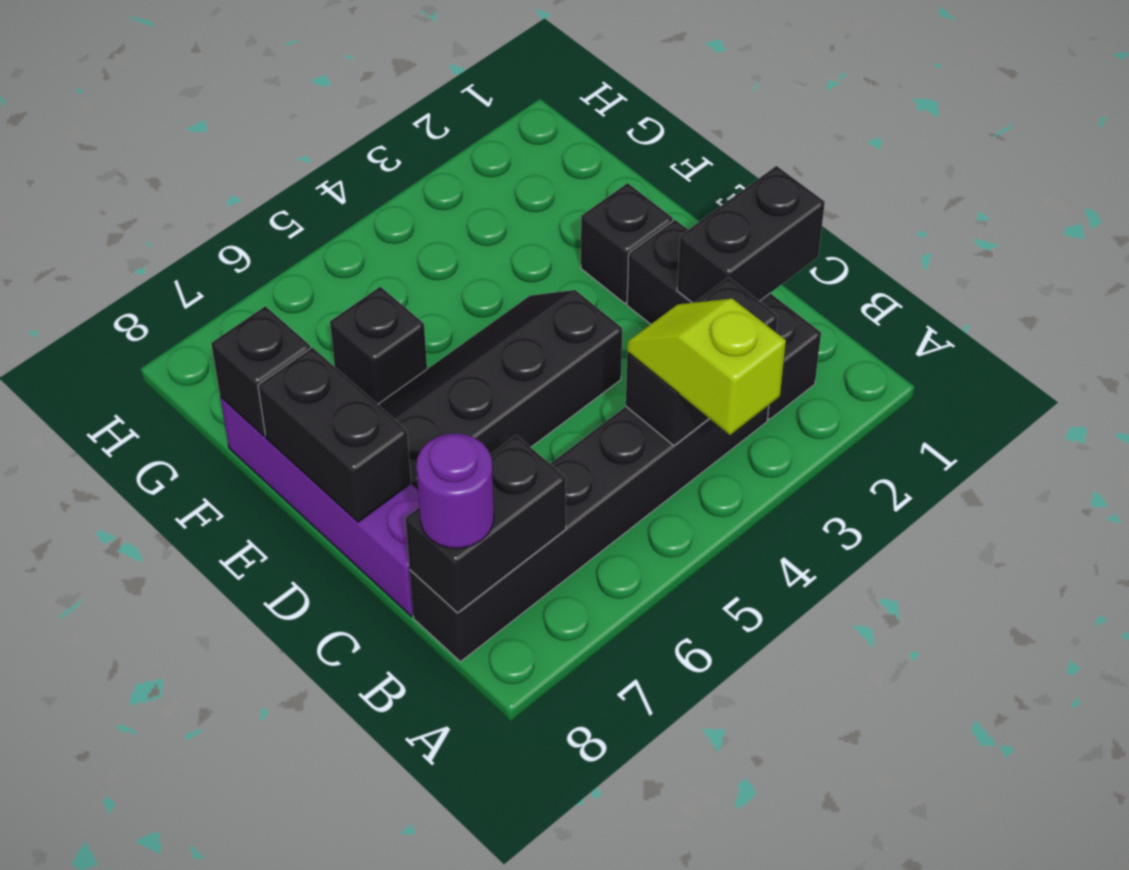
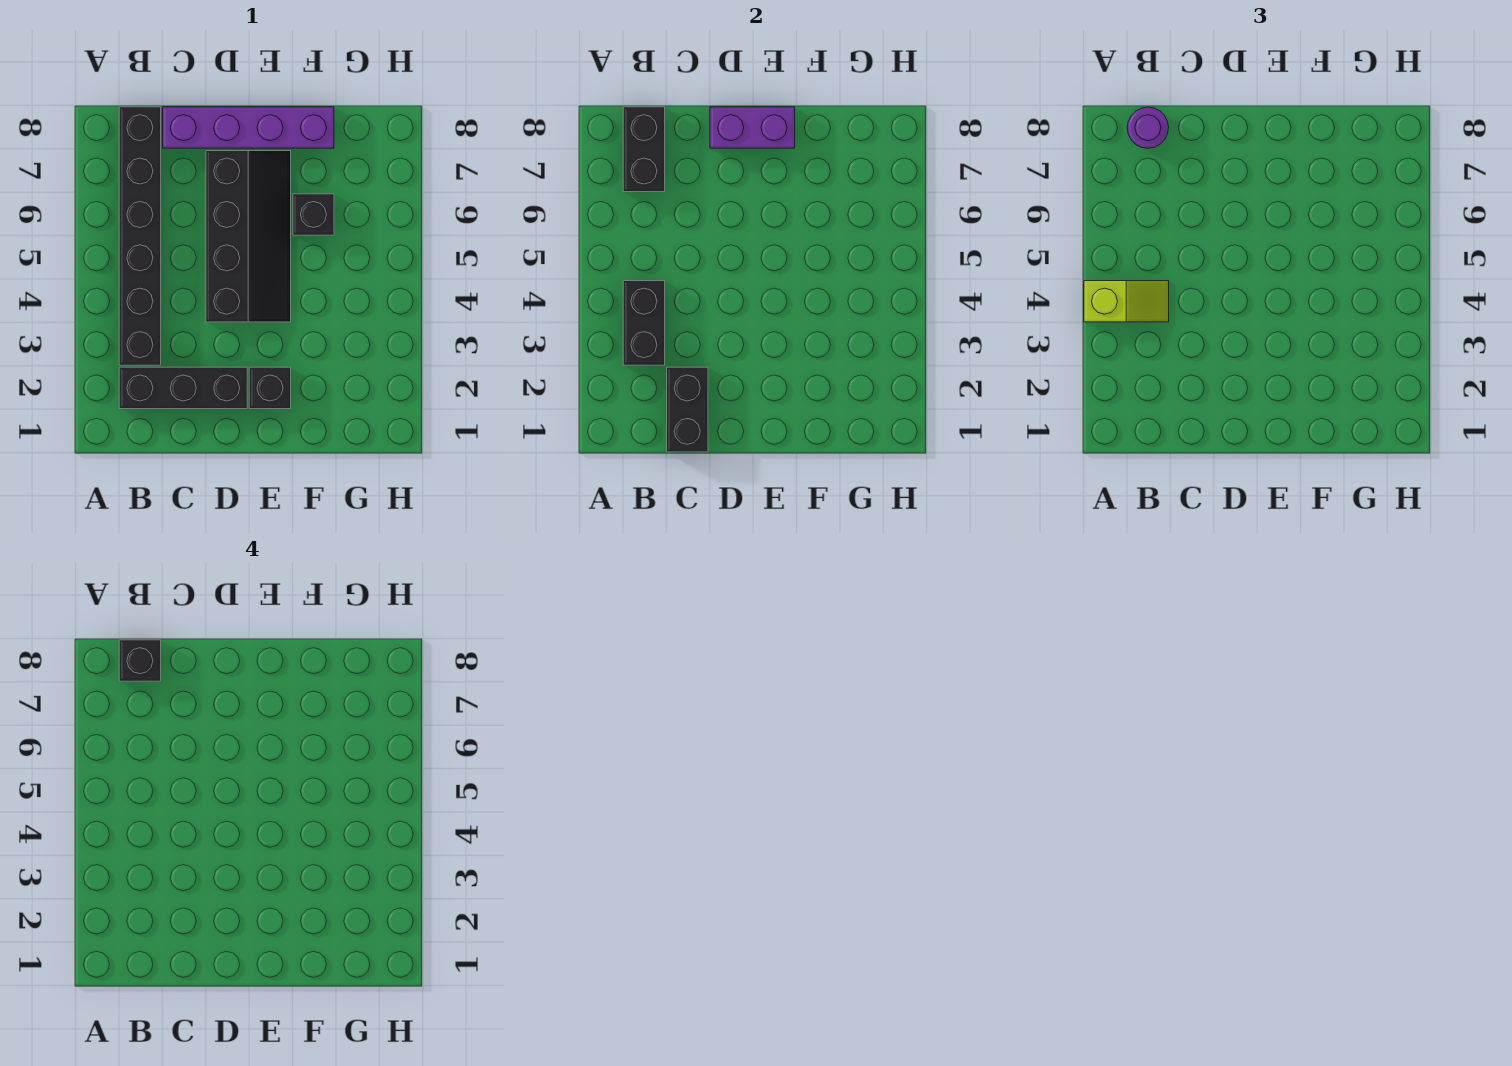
black brick D8:E8 level 2 -> purple brick D8:E8 level 2
black brick F8 level 2 -> black brick B8 level 4

